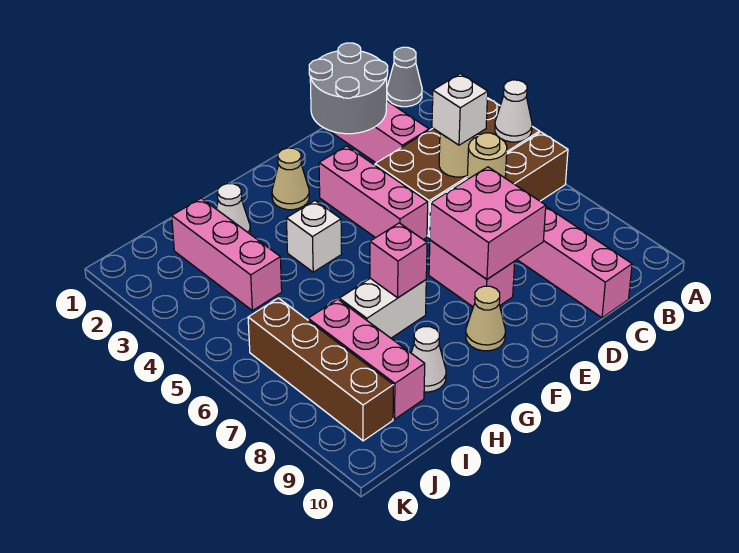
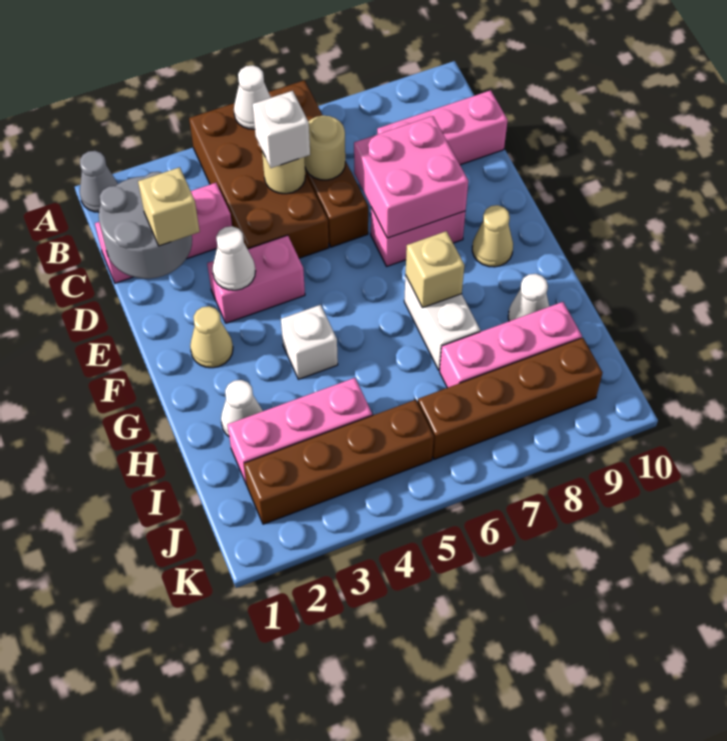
none -> tan brick D2 level 3
pink brick E3:E5 level 1 -> pink brick E3:E4 level 1
none -> white cone E3 level 2
pink brick G7 level 2 -> tan brick G7 level 2
none -> brown brick J2:J5 level 1

